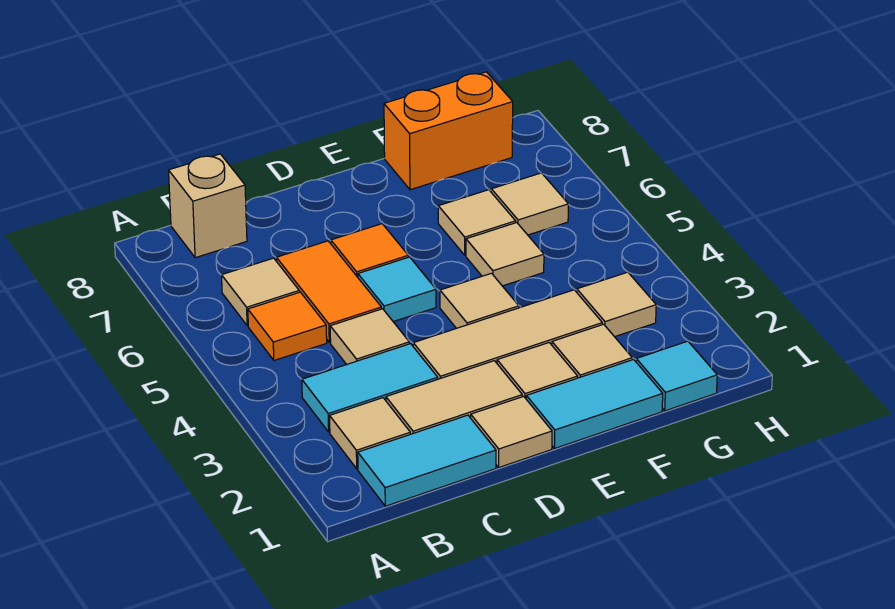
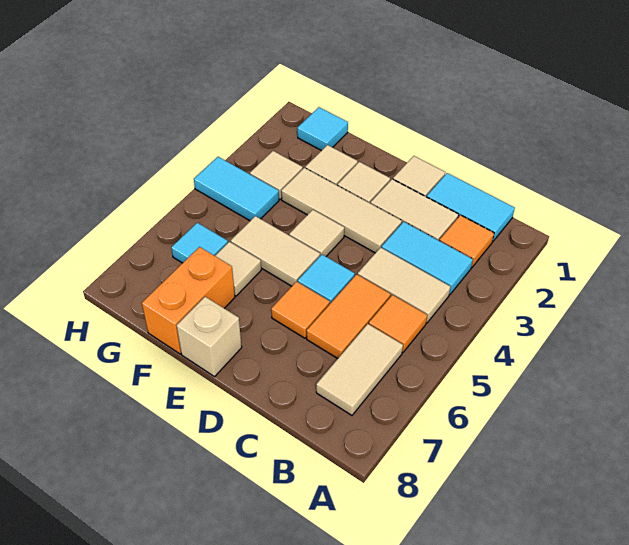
tan tile B2 level 1 -> orange tile B2 level 1
tan tile B6 level 1 -> tan tile B6:B7 level 1
tan brick B8 level 1 -> tan brick E8 level 1
tan tile C4 level 1 -> tan tile B4:C4 level 1
cyan tile E1:F1 level 1 -> cyan tile G4:H4 level 1
tan tile F5 level 1 -> tan tile E5:F5 level 1
orange brick F8:G8 level 1 -> orange brick F7:F8 level 1
tan tile G6 level 1 -> cyan tile G6 level 1

